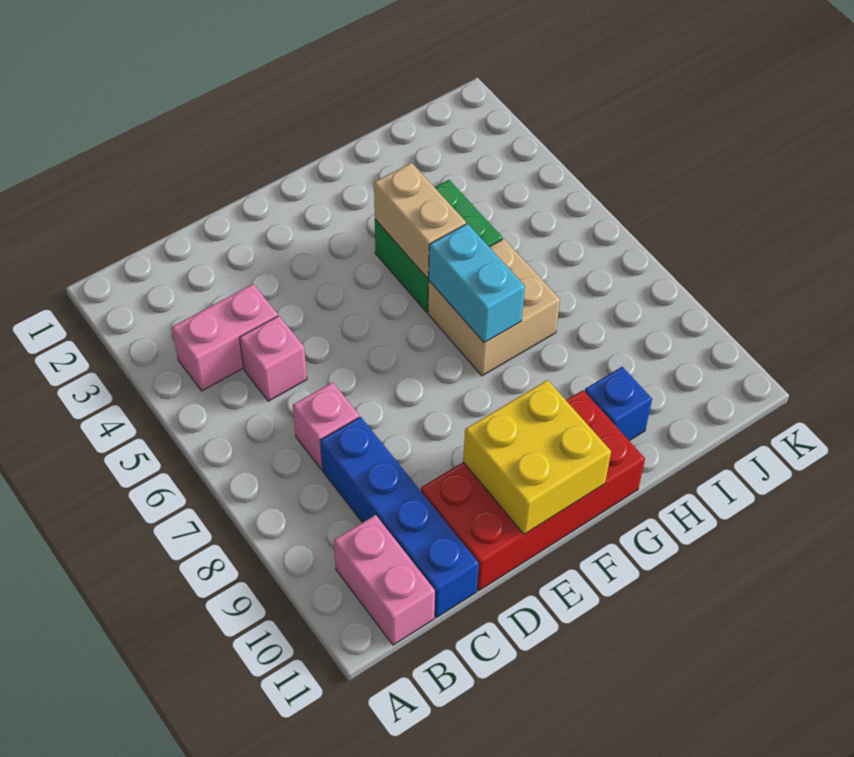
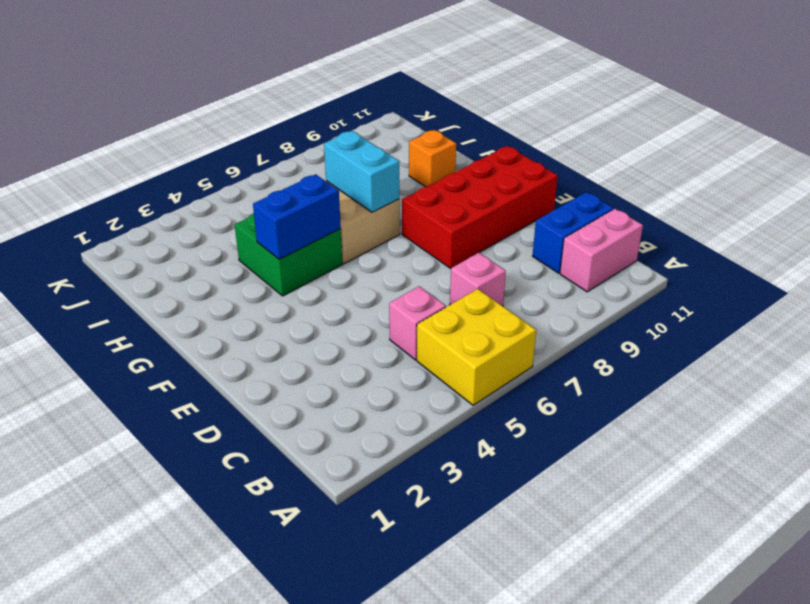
pink brick B4:C4 level 1 -> none
blue brick C8:C11 level 1 -> blue brick C10:C11 level 1
red brick D10:G11 level 1 -> red brick E8:F11 level 1
yellow brick E10:F11 level 2 -> yellow brick A5:B6 level 1
tan brick G4:G5 level 2 -> blue brick G4:G5 level 2
cyan brick G6:G7 level 2 -> cyan brick G7:H7 level 2
blue brick H10 level 1 -> orange brick H10 level 1

